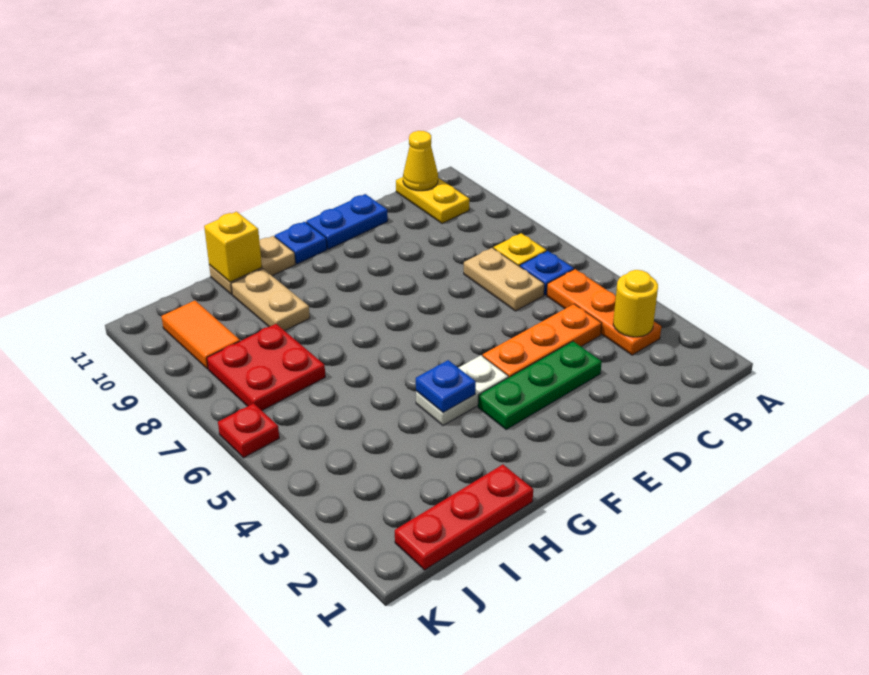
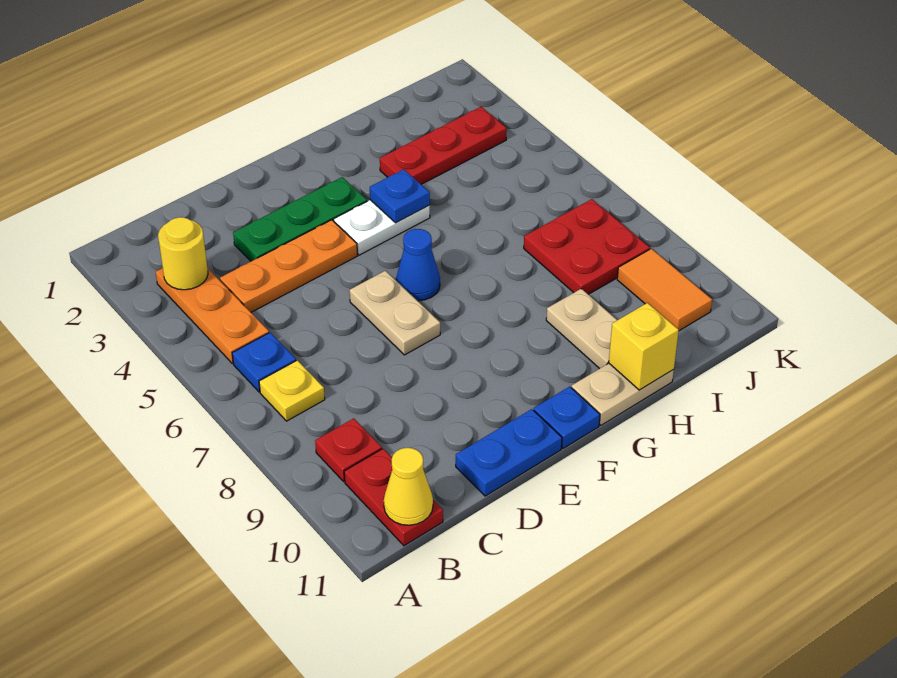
yellow plate B10:B11 level 1 -> red plate B10:B11 level 1
tan plate C6:C7 level 1 -> tan plate E6:E7 level 1
none -> blue cone F6 level 1
red plate H1:J1 level 1 -> red plate H3:J3 level 1
red plate K6 level 1 -> red plate B9 level 1

